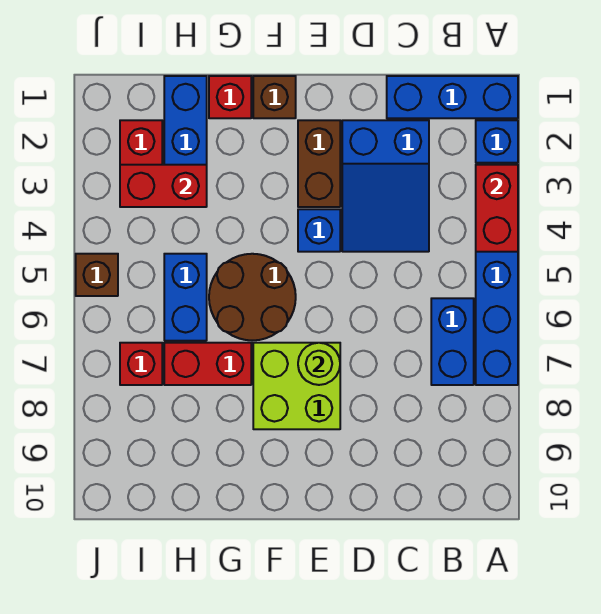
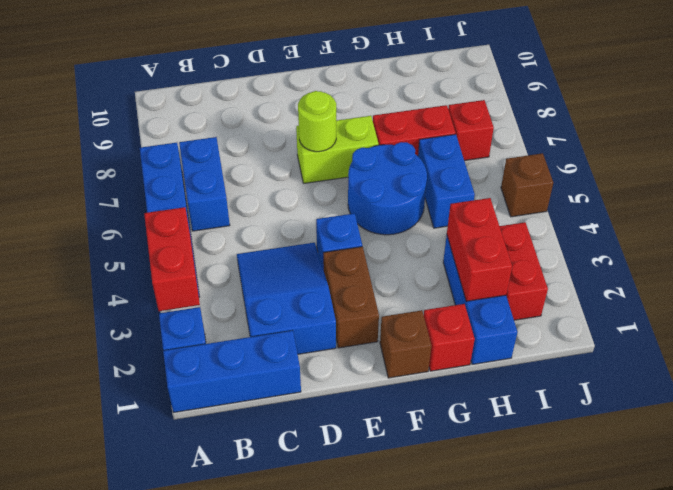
lime brick E7:F8 level 1 -> lime brick E7:F7 level 1
brown round brick F5:G6 level 1 -> blue round brick F5:G6 level 1
red brick H3:I3 level 2 -> red brick H2:H3 level 2

